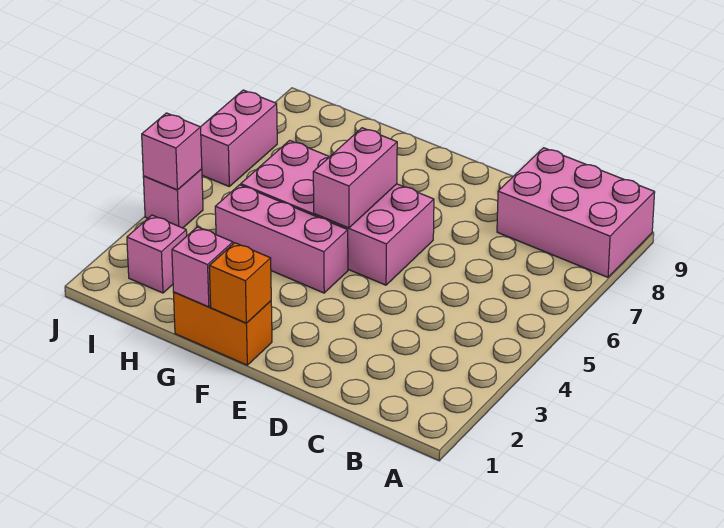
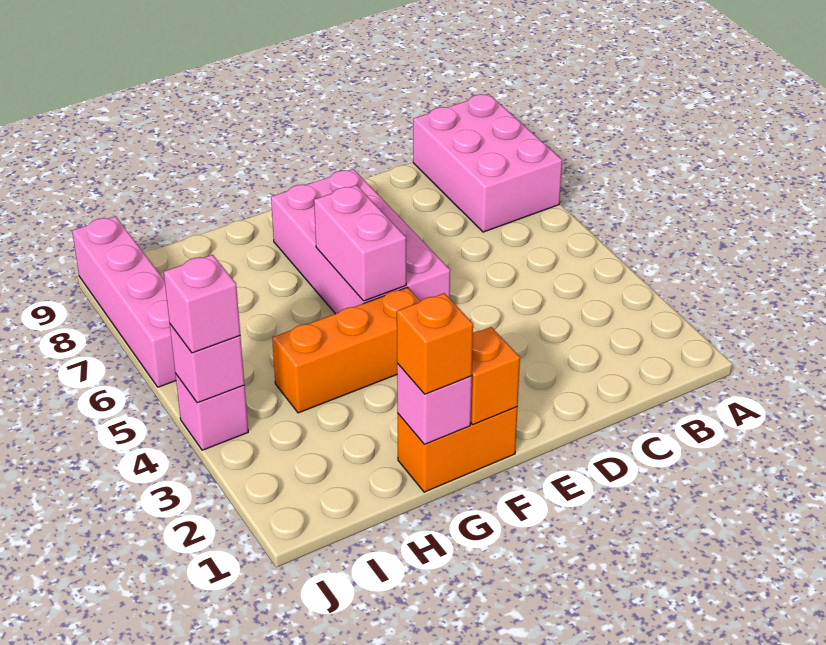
pink brick A8:C9 level 1 -> pink brick A7:B9 level 1
pink brick E5:H6 level 1 -> pink brick E5:F8 level 1
pink brick F4:H4 level 1 -> orange brick F4:H4 level 1
none -> orange brick G1 level 3
pink brick I2 level 1 -> pink brick J4 level 3
pink brick J6:J7 level 1 -> pink brick J6:J9 level 1

